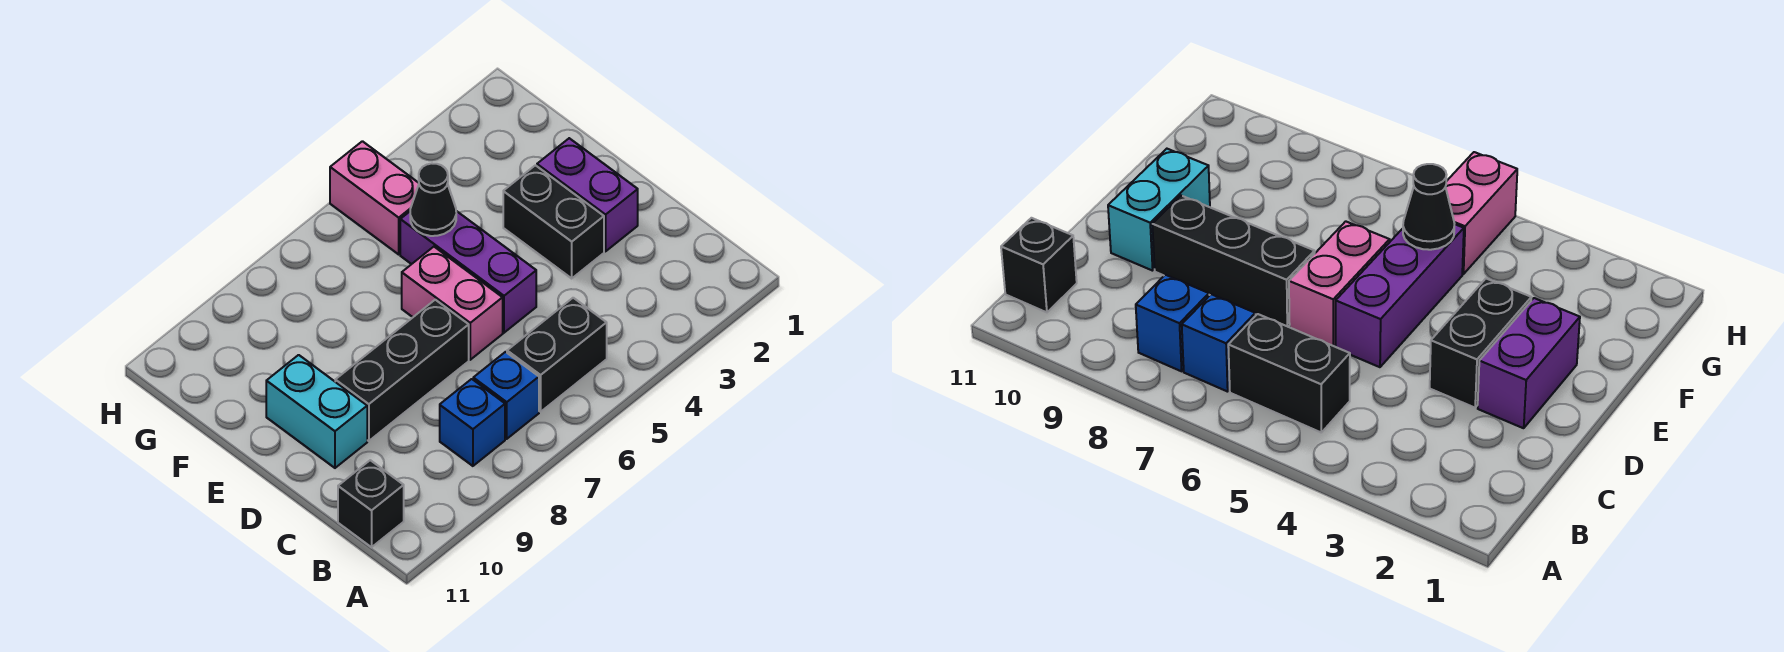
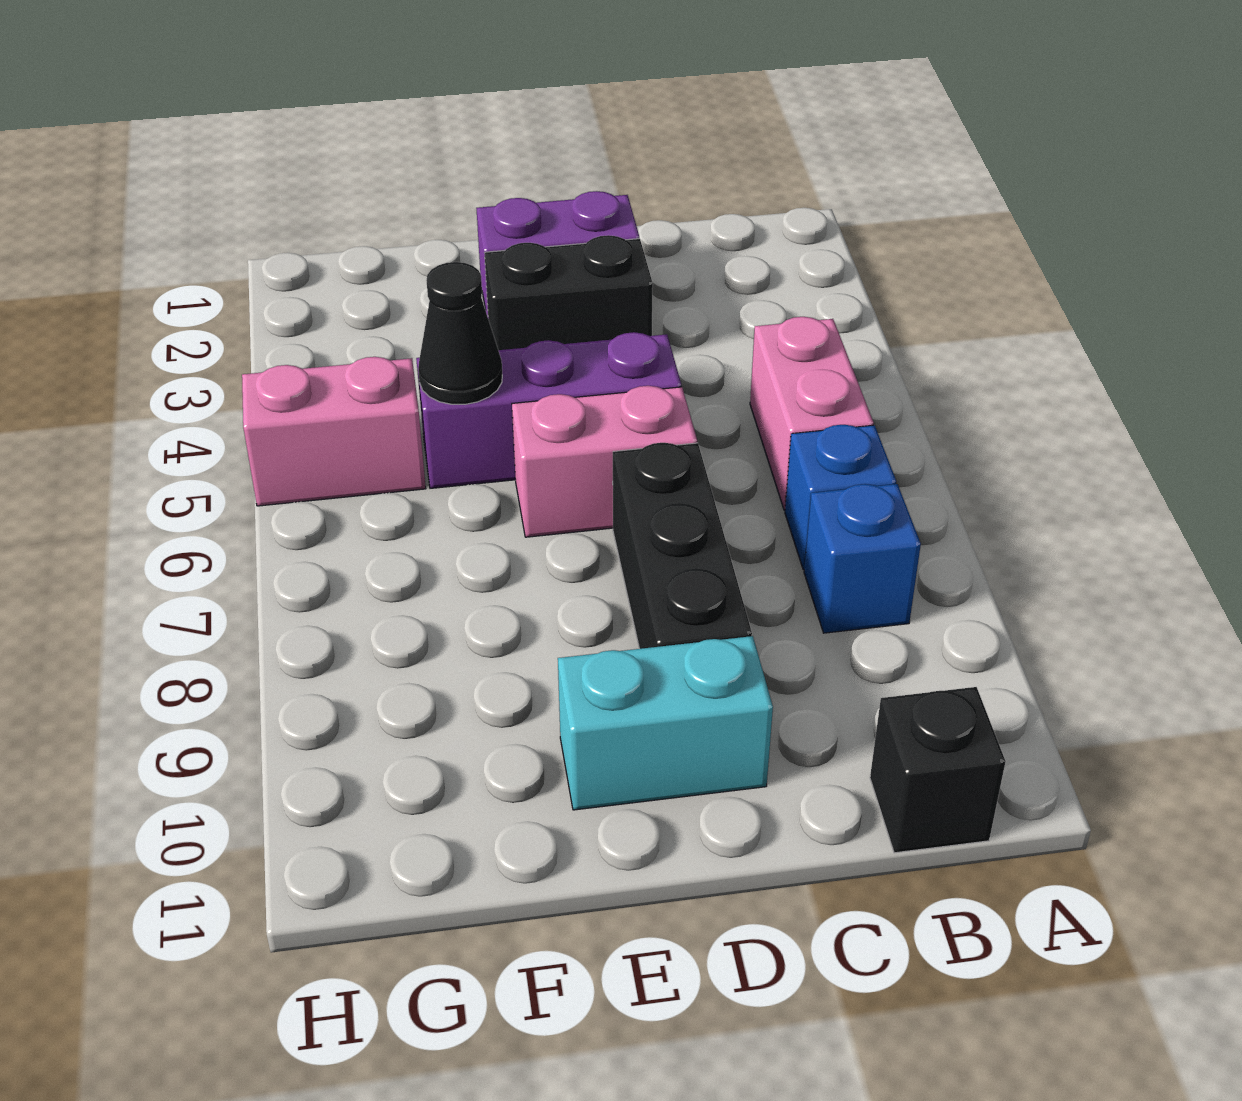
black brick B5:B6 level 1 -> pink brick B5:B6 level 1

